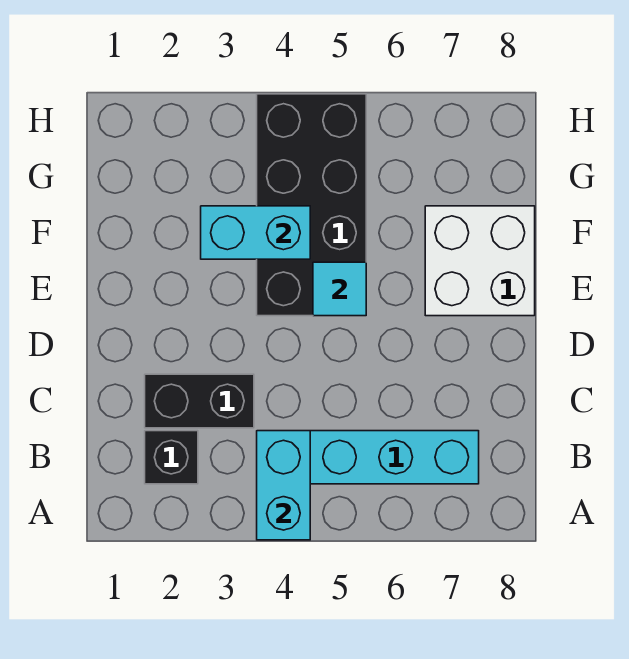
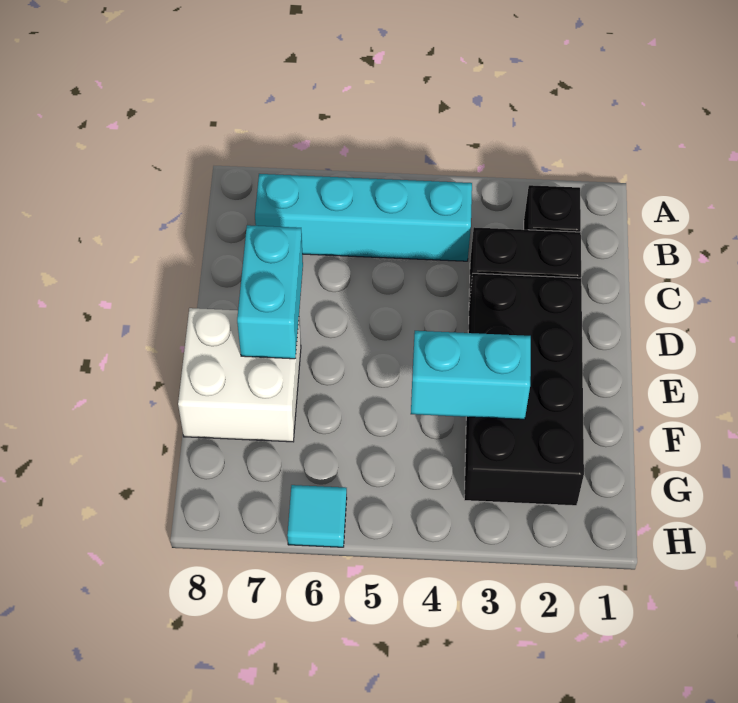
cyan brick A4:B4 level 2 -> cyan brick D7:E7 level 2
black brick E4:H5 level 1 -> black brick D2:G3 level 1
cyan tile E5 level 2 -> cyan tile H6 level 1

